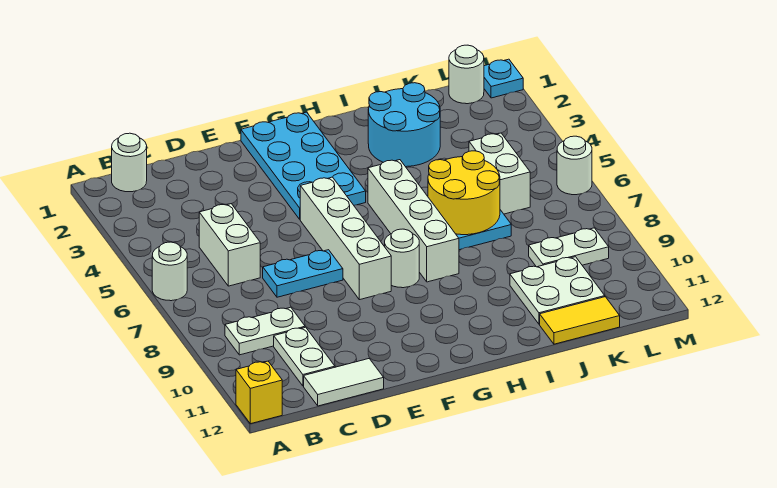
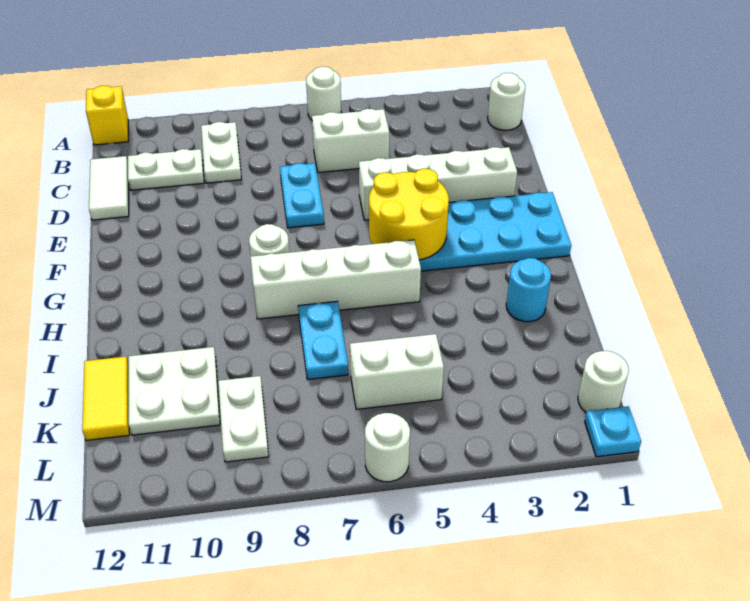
white brick F5:F8 level 1 -> white brick E2:E5 level 1
cyan round brick I2:J3 level 1 -> cyan round brick I2 level 1
yellow round brick I6:J7 level 2 -> yellow round brick F4:G5 level 2

